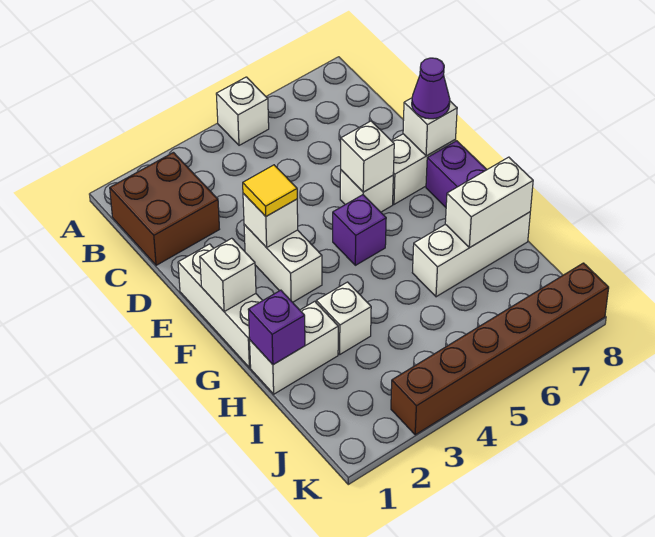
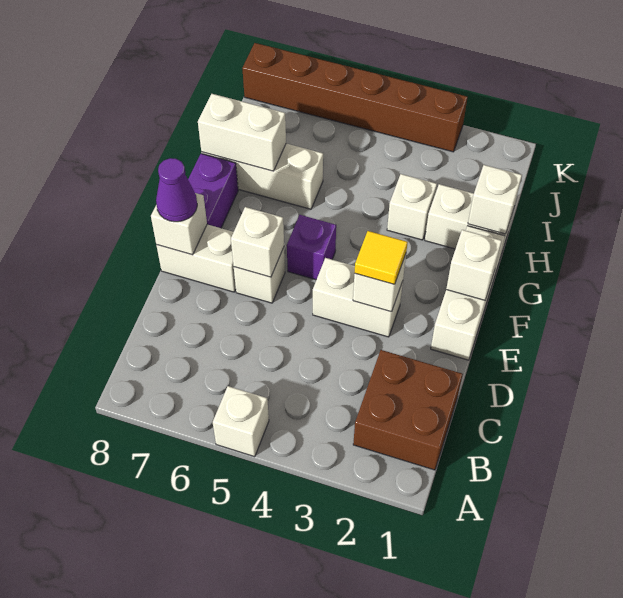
white brick E3:F3 level 1 -> white brick E3:E4 level 1
purple brick H1 level 2 -> white brick H1 level 2

